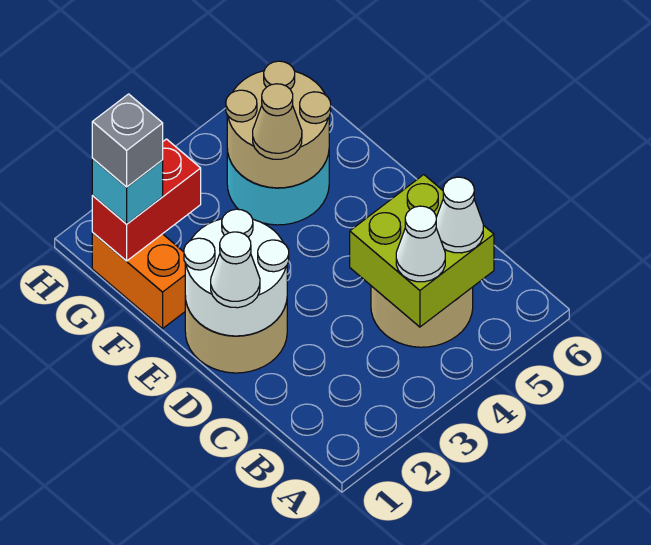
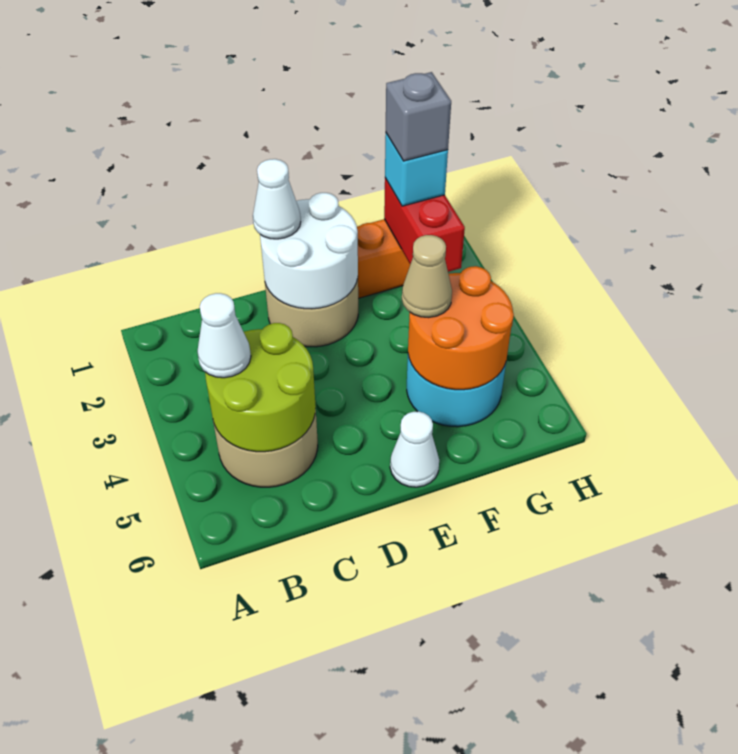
lime brick B4:C5 level 2 -> lime round brick B4:C5 level 2
white cone B5 level 3 -> white cone E6 level 1
tan round brick F4:G5 level 2 -> orange round brick F4:G5 level 2

